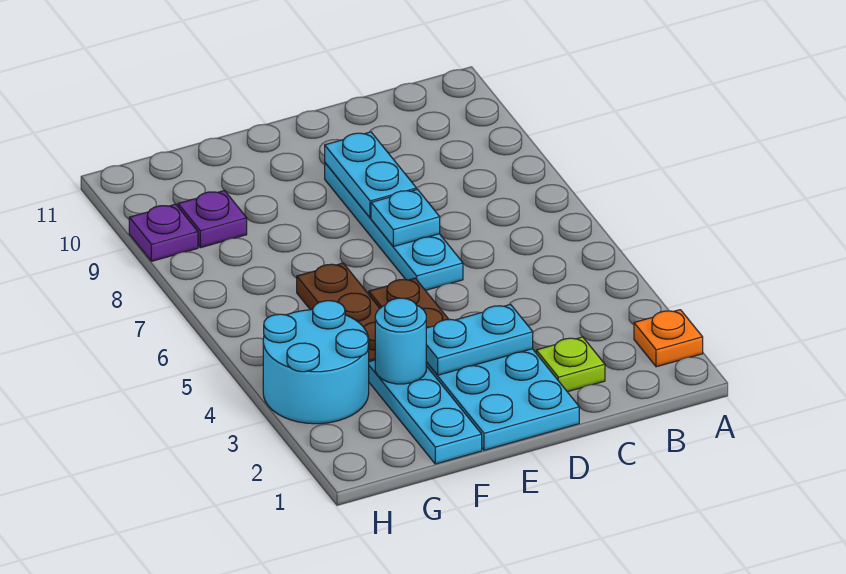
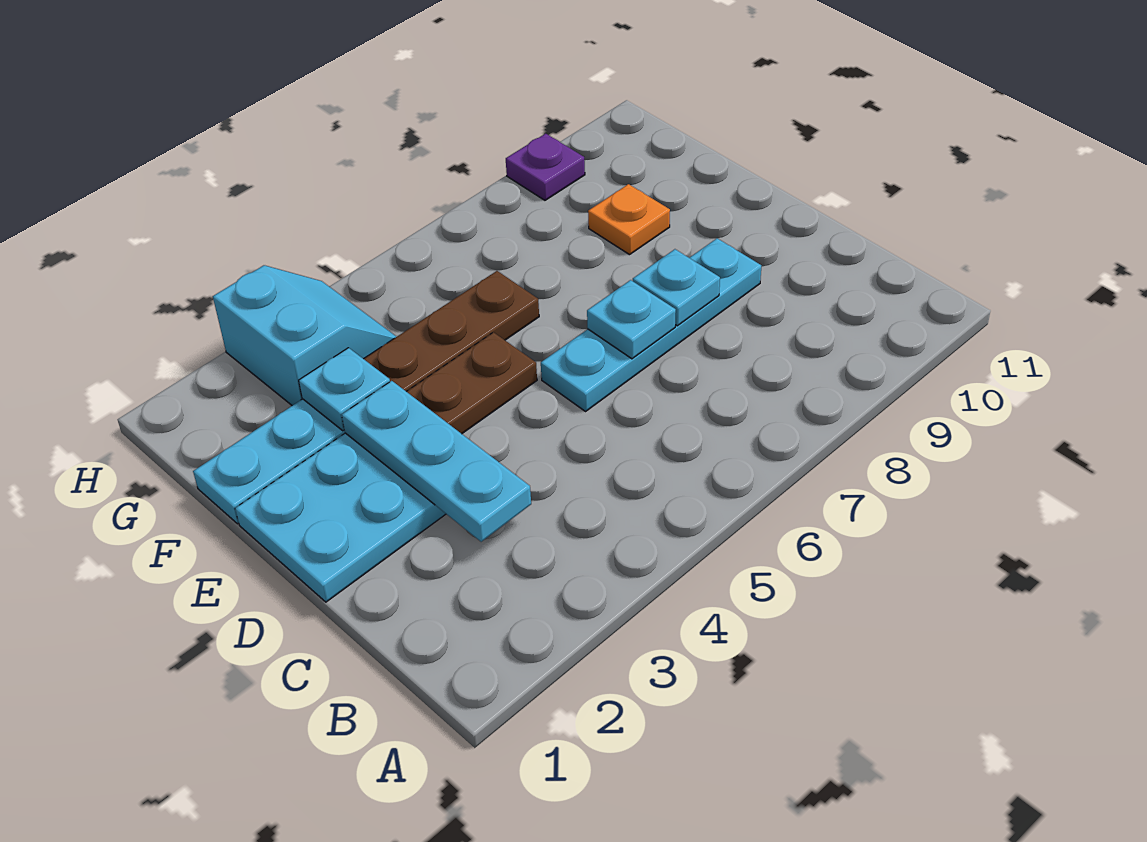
orange plate A2 level 1 -> orange plate F9 level 1
lime plate C2 level 1 -> none
cyan plate D3:E3 level 2 -> cyan plate C3:E3 level 2
cyan plate D8:D9 level 2 -> cyan plate D8 level 2
cyan round brick F3 level 2 -> cyan plate F3 level 2
cyan round brick G3:H4 level 1 -> cyan slope G3:H4 level 1 top 3
purple plate G9 level 1 -> none

